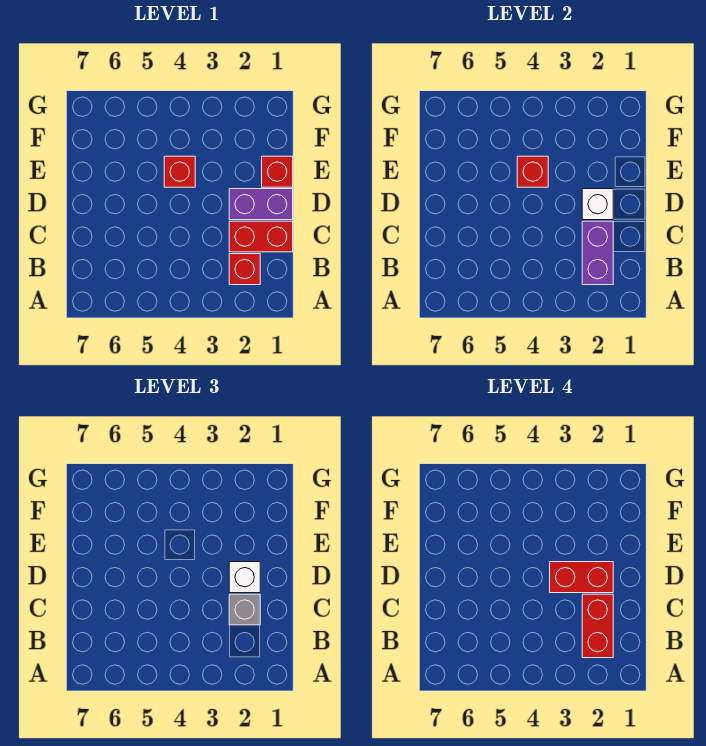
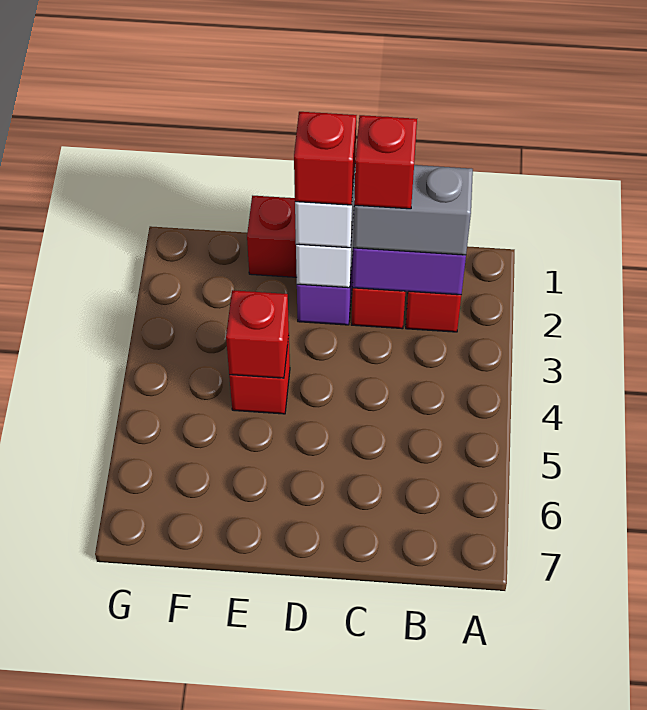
red brick B2:C2 level 4 -> red brick C2 level 4
grey brick C2 level 3 -> grey brick B2:C2 level 3
red brick D2:D3 level 4 -> red brick D2 level 4

